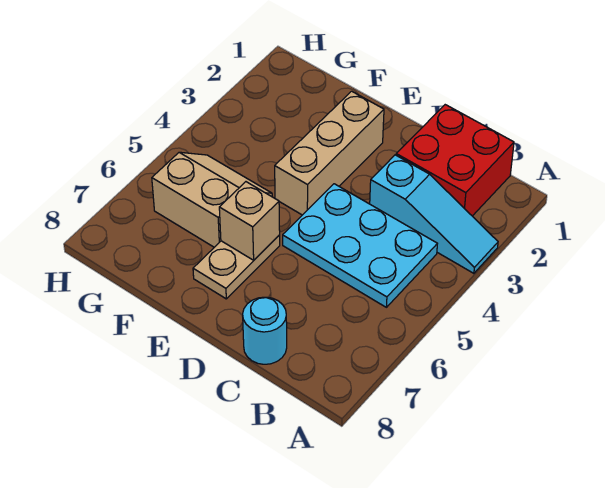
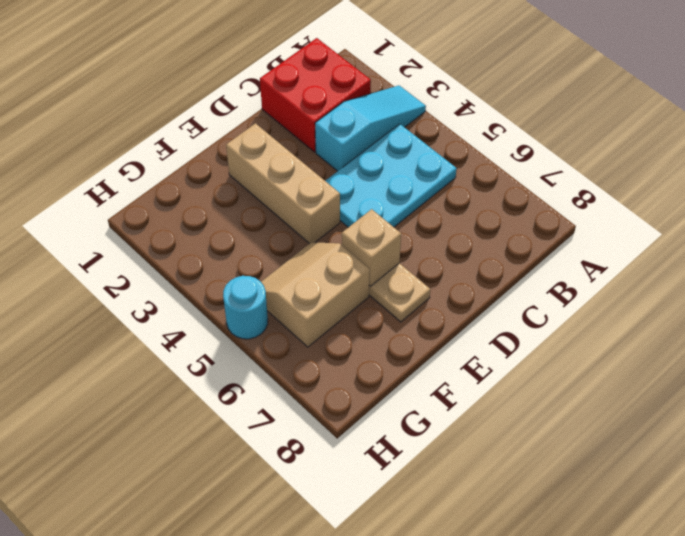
cyan round brick C8 level 1 -> cyan round brick H5 level 1

